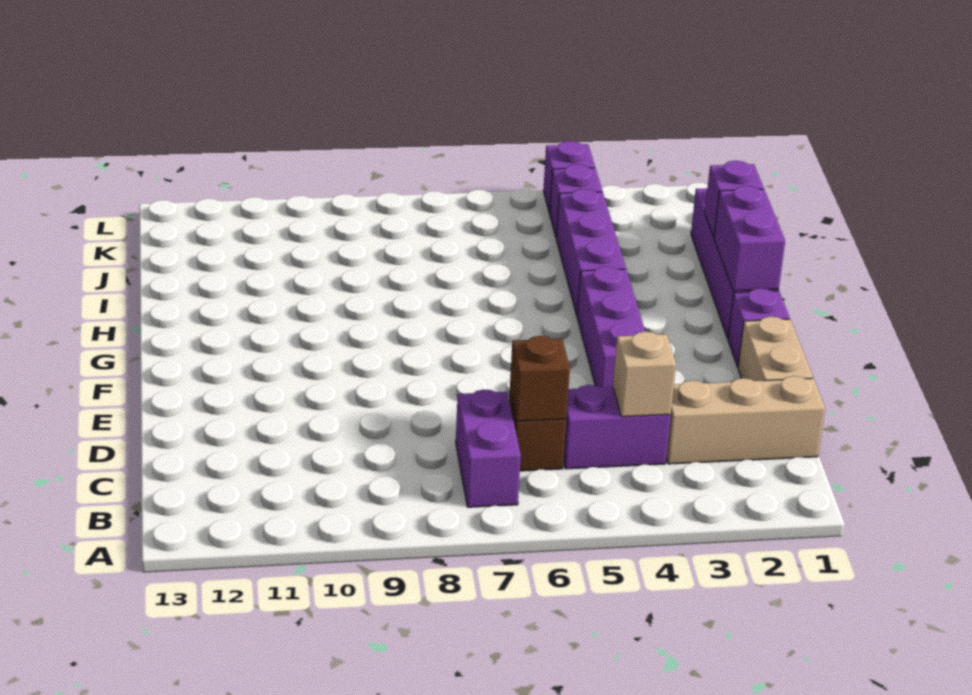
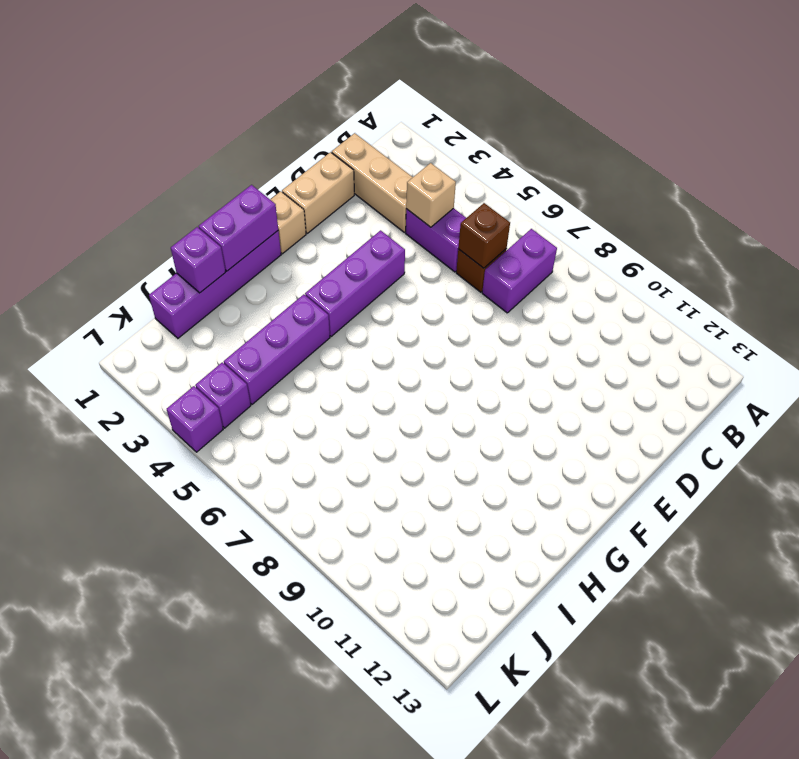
purple brick F1 level 1 -> tan brick F1 level 1

